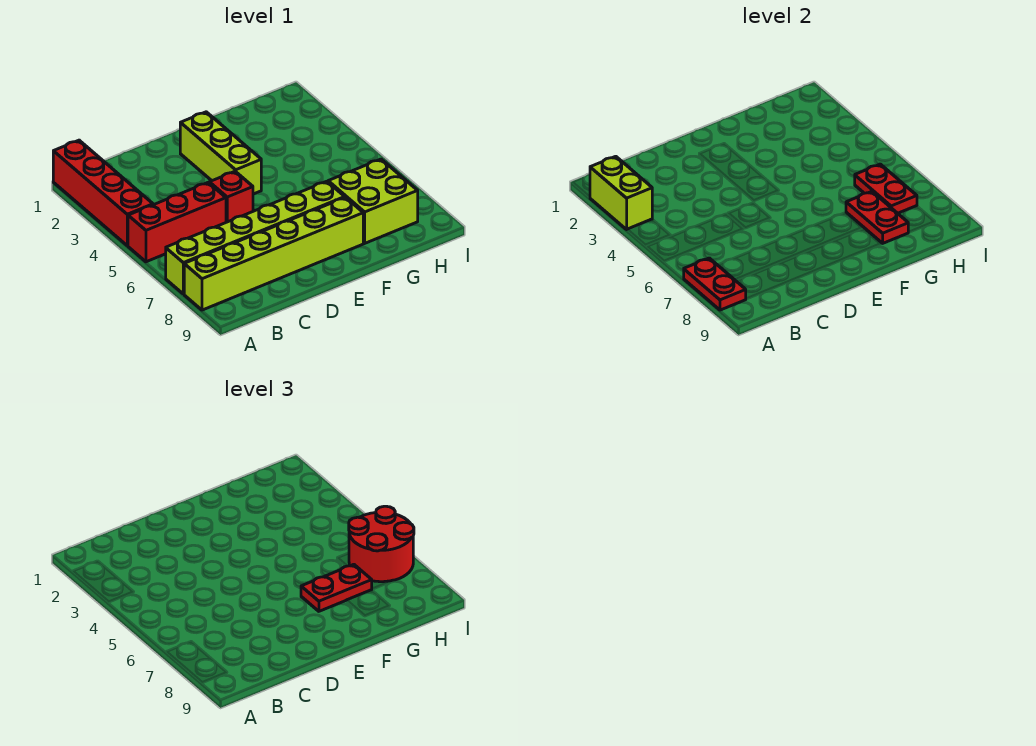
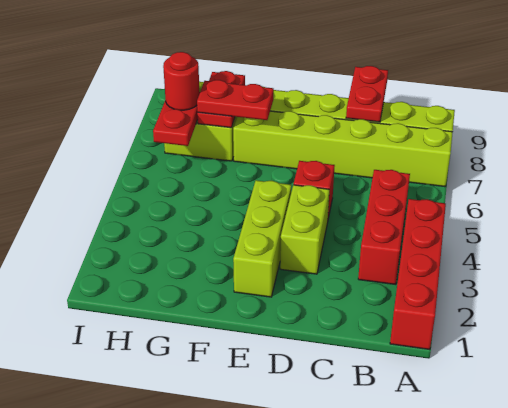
lime brick A2:A3 level 2 -> lime brick D3:D4 level 1
red brick A5:C5 level 1 -> red brick B3:B5 level 1
red plate A7:A8 level 2 -> red plate C8:C9 level 2
red round brick H6:I7 level 3 -> red round brick H7 level 3

